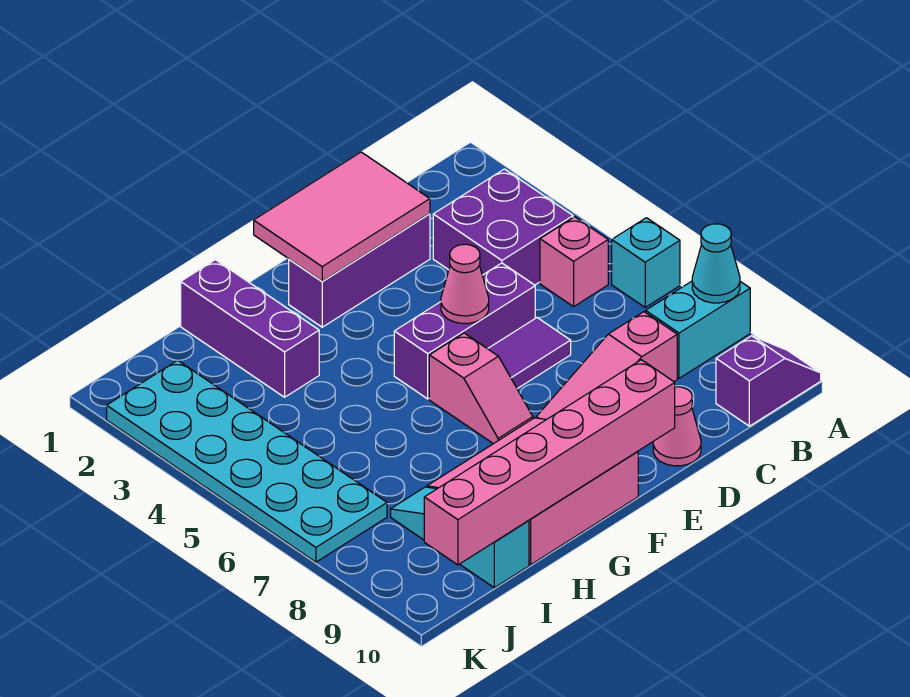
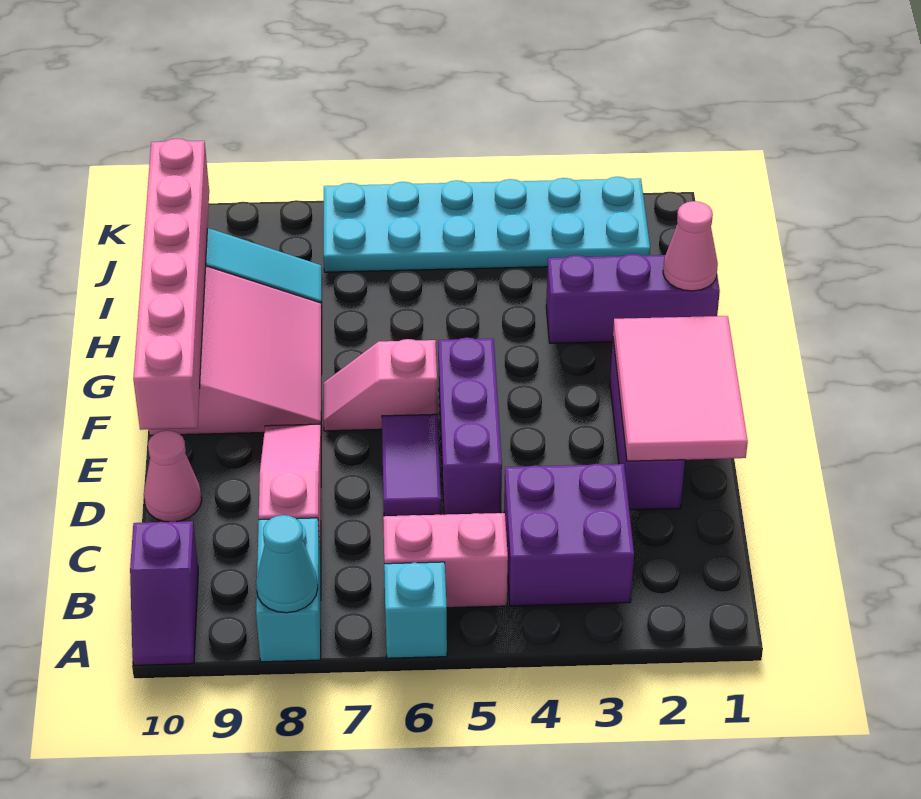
pink brick B5 level 1 -> pink brick B5:B6 level 1
pink cone E5 level 2 -> pink cone H1 level 2

